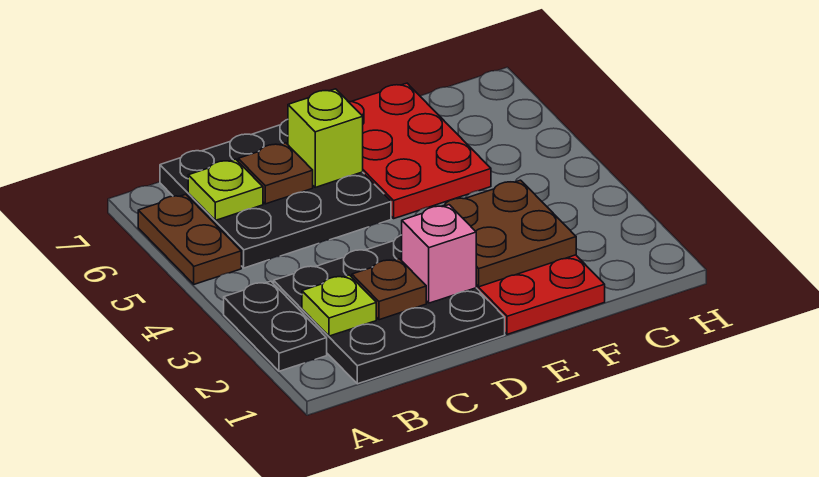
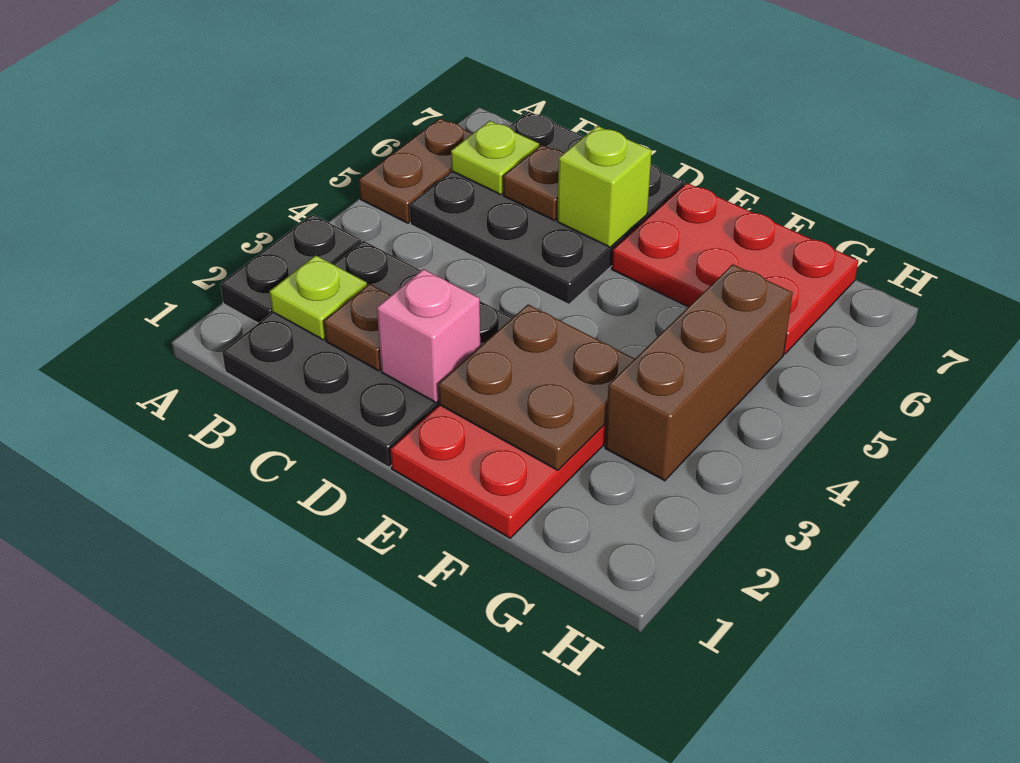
red plate E5:F7 level 1 -> red plate E6:G7 level 1
none -> brown brick G3:G5 level 1

